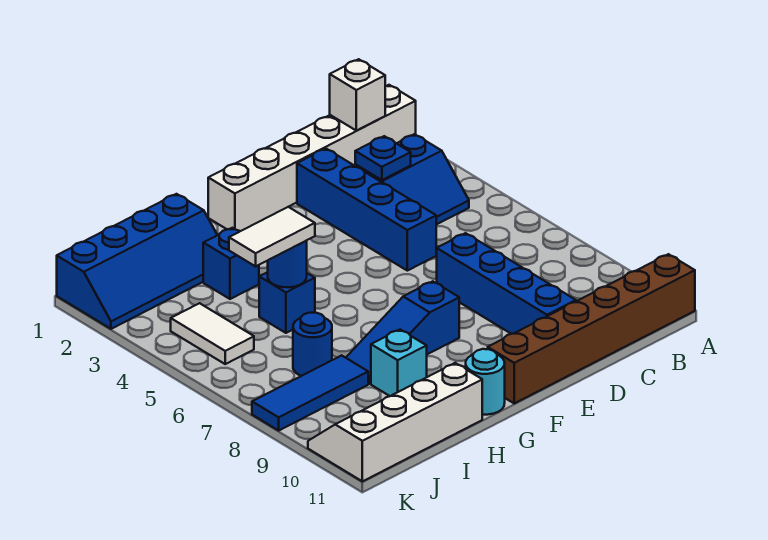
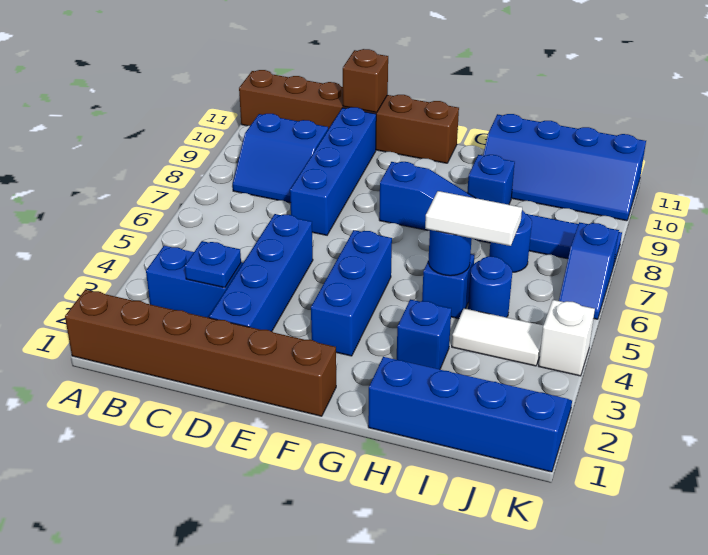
white brick A1:F1 level 1 -> brown brick A1:F1 level 1
white brick B1 level 2 -> white brick K4 level 1
none -> blue slope B8:C9 level 1 top 9
none -> brown brick D11 level 2
none -> blue brick F3:F5 level 1
cyan round brick G11 level 1 -> none
cyan brick H9 level 1 -> blue brick H9 level 1
white slope H10:K11 level 1 top 11 -> blue slope H10:K11 level 1 top 11
none -> blue round brick I5 level 1
white tile J4:J5 level 1 -> white tile I4:J4 level 1
none -> blue slope K6:K7 level 1 top 7

